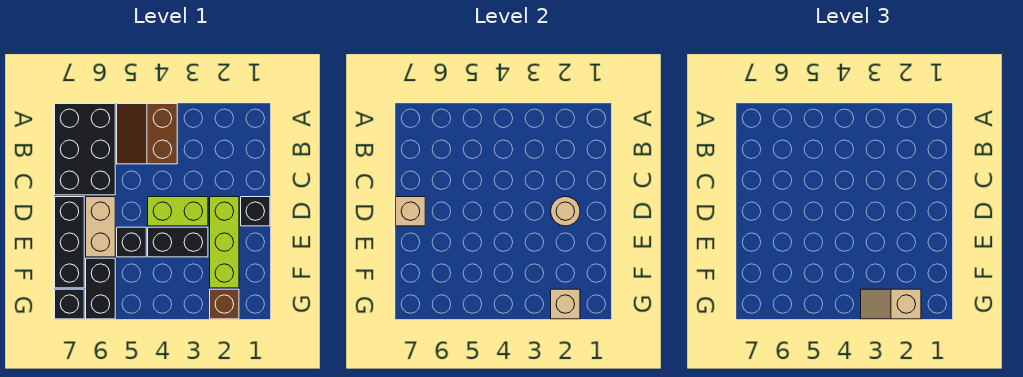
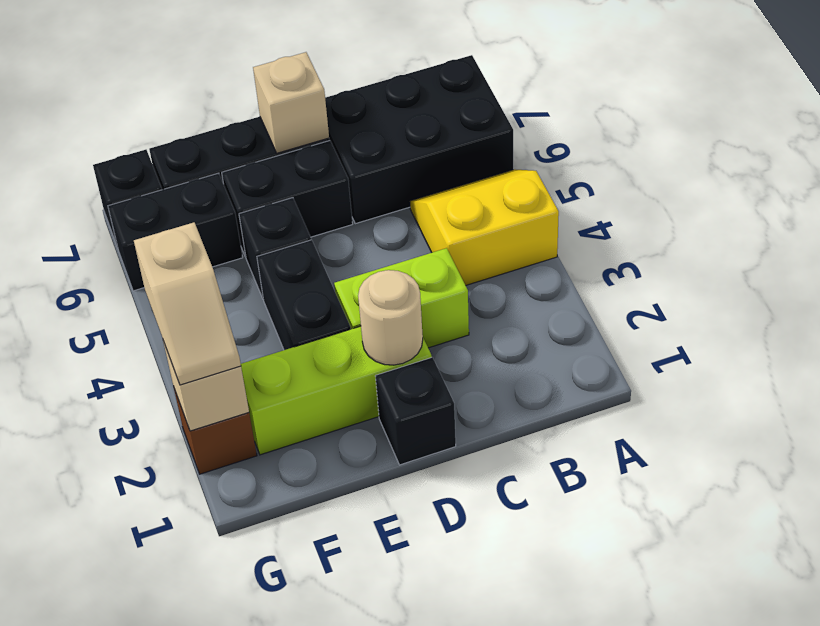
brown slope A4:B5 level 1 top 4 -> yellow slope A4:B5 level 1 top 4
lime brick D3:D4 level 1 -> lime brick C3:D3 level 1
tan brick D6:E6 level 1 -> black brick D6:E6 level 1
tan slope G2:G3 level 3 top 2 -> tan slope G2:G3 level 3 top 3

